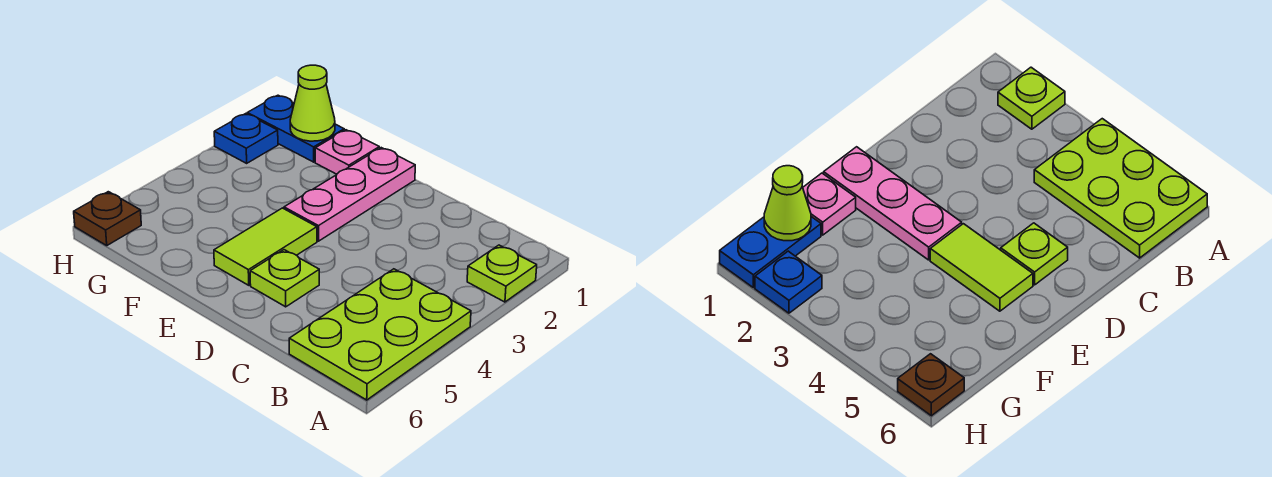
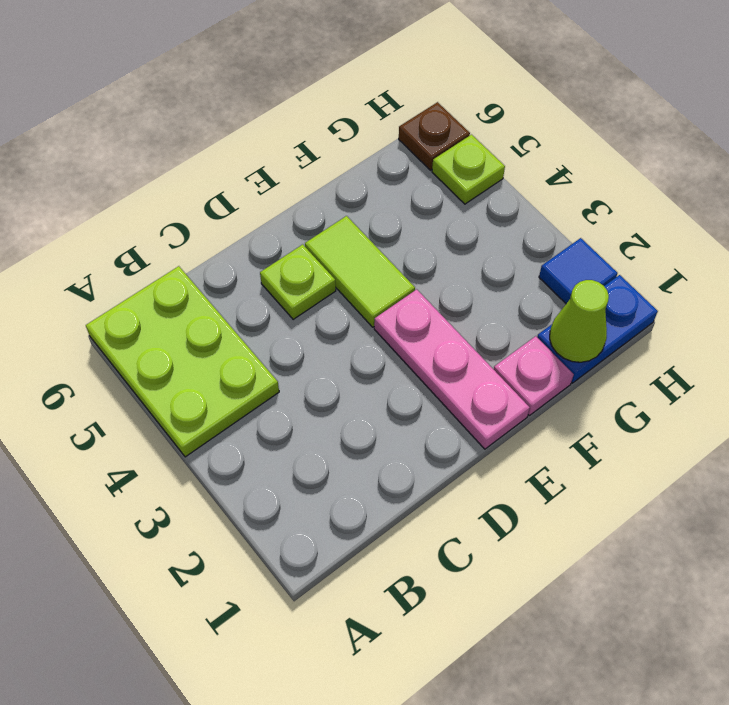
lime plate A2 level 1 -> lime plate H5 level 1
blue plate H2 level 1 -> blue tile H2 level 1

